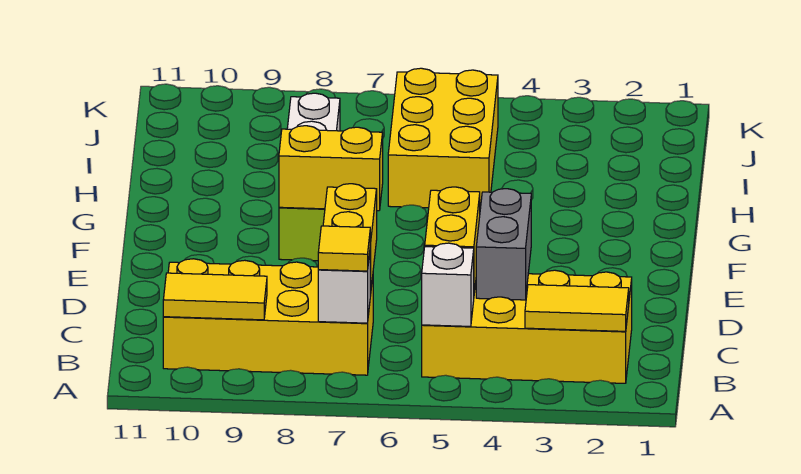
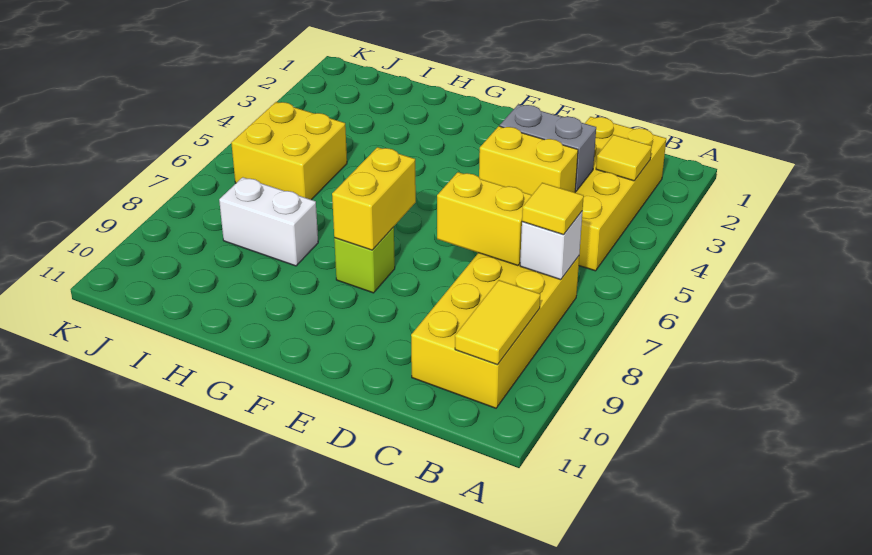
yellow tile B2:B3 level 2 -> yellow tile B3 level 2
white brick B5 level 2 -> none
yellow brick H5:J6 level 1 -> yellow brick I5:J6 level 1

